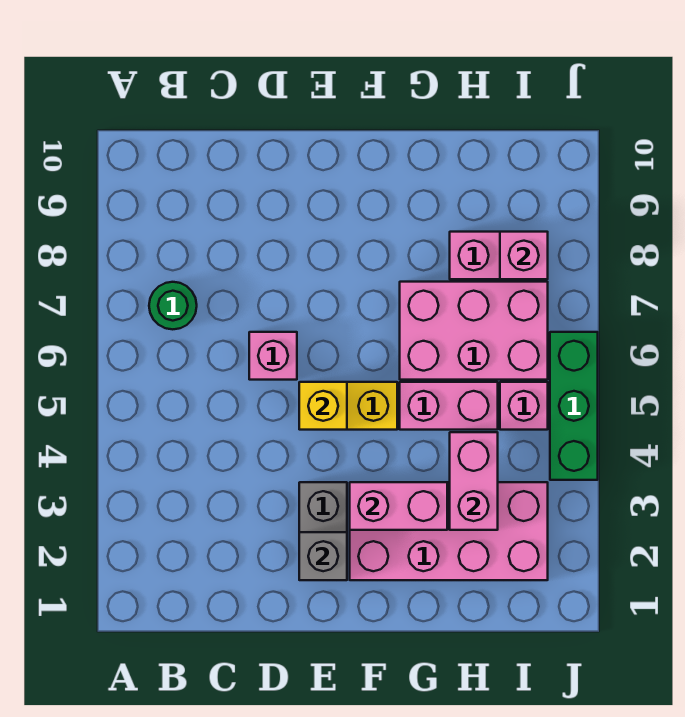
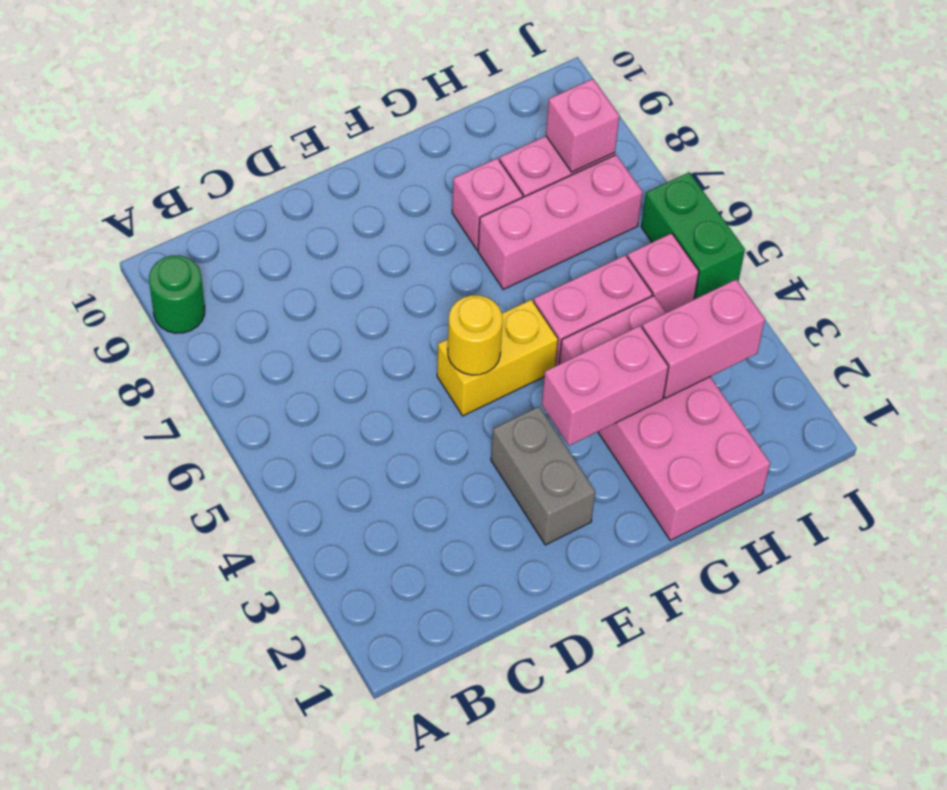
green round brick B7 level 1 -> green round brick A9 level 1
pink brick D6 level 1 -> pink brick G8 level 1
grey brick E2 level 2 -> none
yellow brick E5 level 2 -> yellow round brick E5 level 2
pink brick F2:I3 level 1 -> pink brick G1:H4 level 1
pink brick G6:I7 level 1 -> pink brick G7:I7 level 1
pink brick H3:H4 level 2 -> pink brick H3:I3 level 2
green brick J4:J6 level 1 -> green brick J5:J6 level 1

